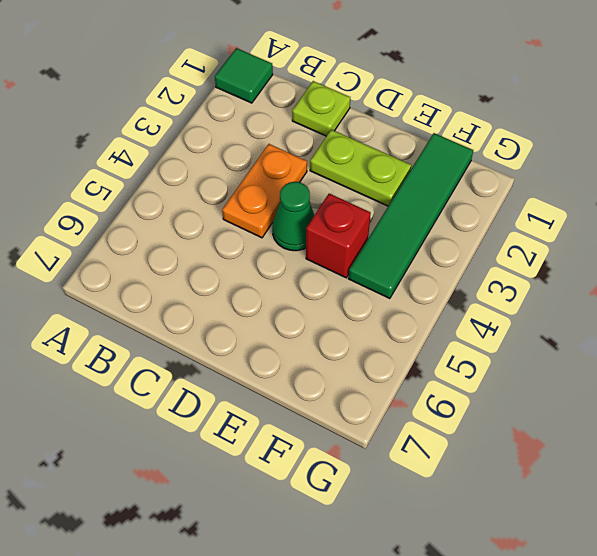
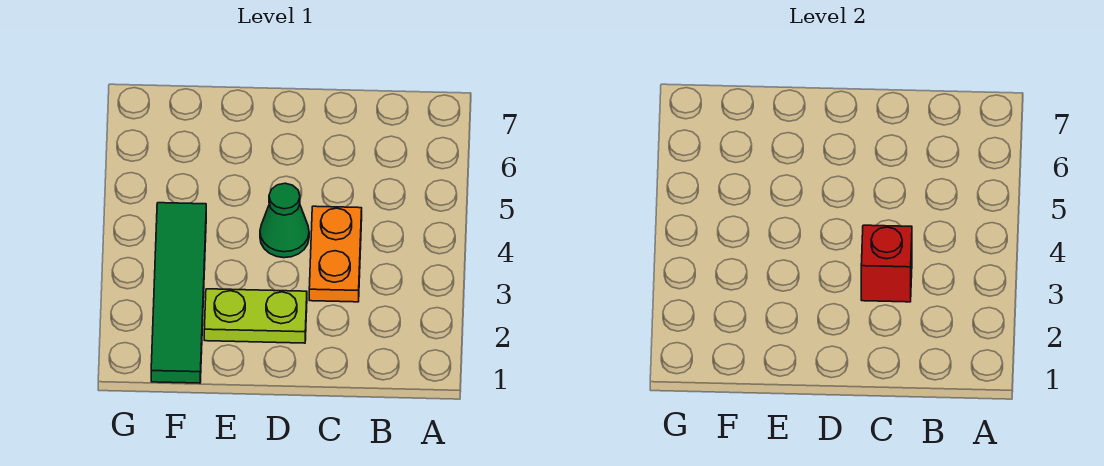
green tile A1 level 1 -> none
lime plate C1 level 1 -> none
red brick E4 level 1 -> red brick C3 level 2

